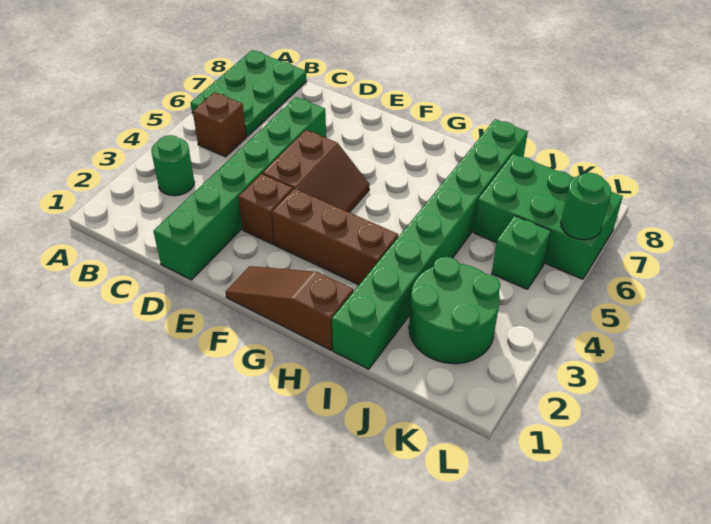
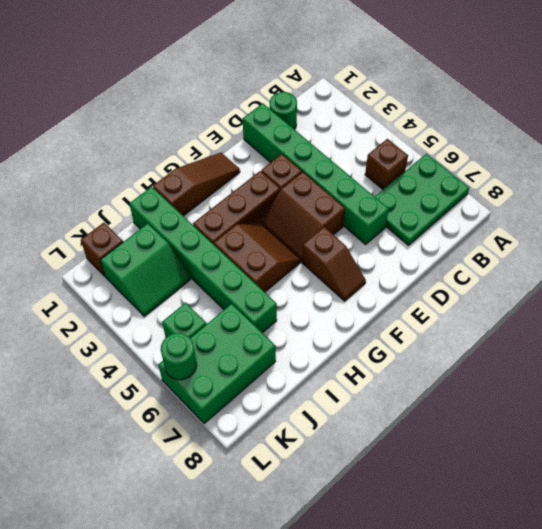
green plate A6:B8 level 1 -> green plate A6:C7 level 1
green round brick B3 level 1 -> green round brick C1 level 1
none -> brown slope F6:F7 level 1 top 6
none -> brown slope G4:H5 level 1 top H
green brick I1:I8 level 1 -> green brick I1:I6 level 1
green round brick J2:K3 level 1 -> green slope J2:K3 level 1 top 2
none -> brown brick K1 level 1

